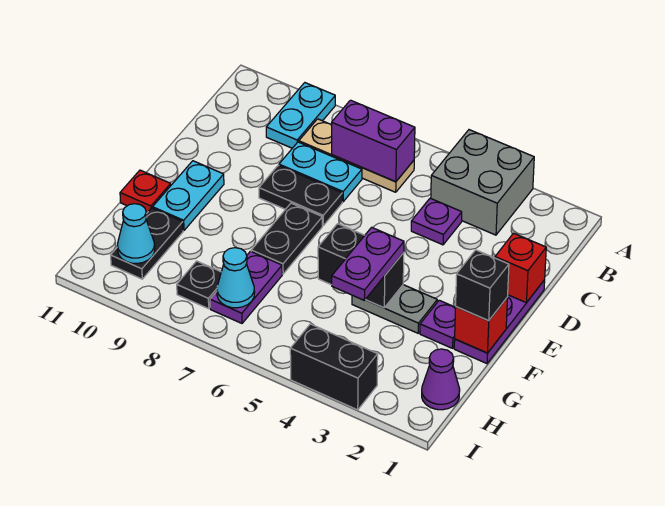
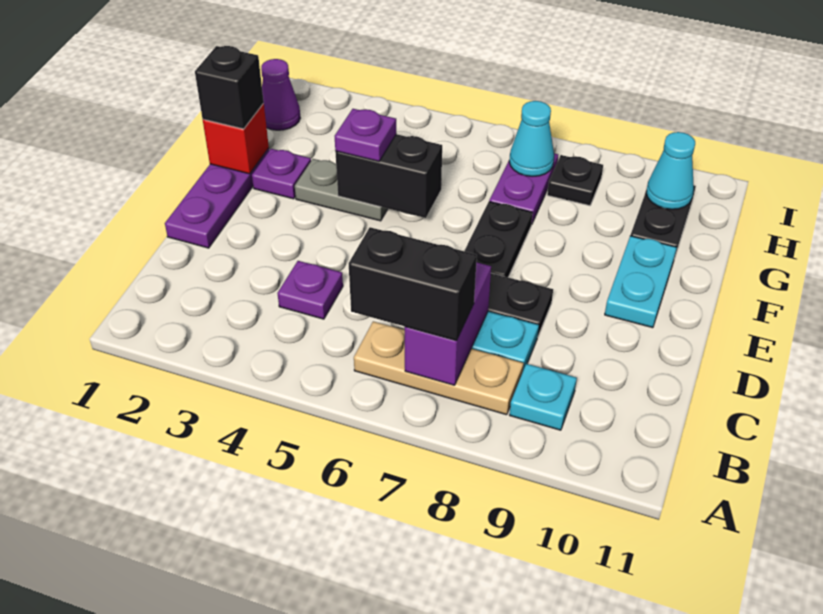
grey brick A3:B4 level 1 -> none
cyan plate A9:B9 level 1 -> cyan plate B9 level 1
purple brick B6:B7 level 2 -> purple brick B7:C7 level 2
red brick D1 level 2 -> none
purple plate F4:G4 level 3 -> purple plate F4 level 3
red plate F11 level 1 -> none
black brick I3:I4 level 1 -> black brick B6:B7 level 3

